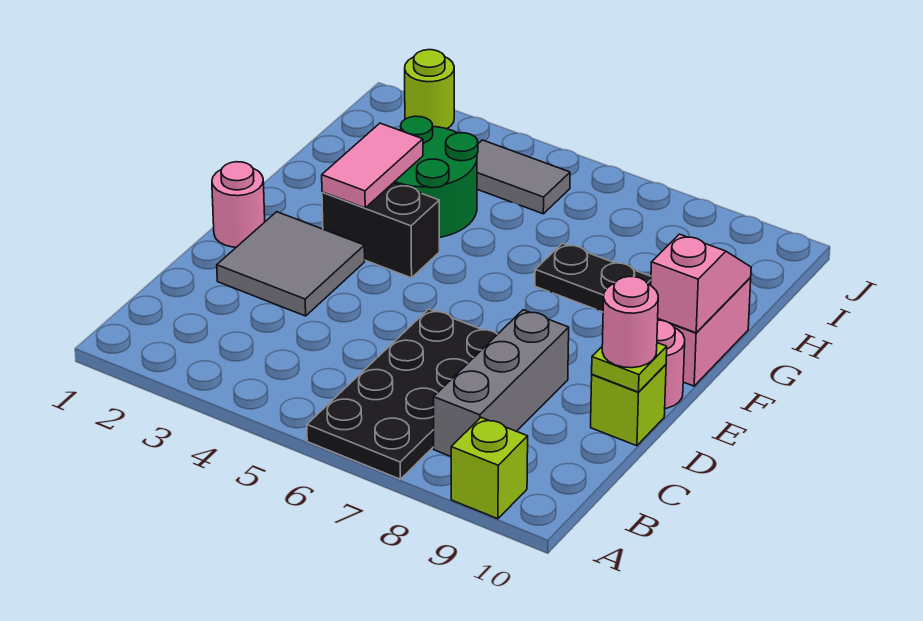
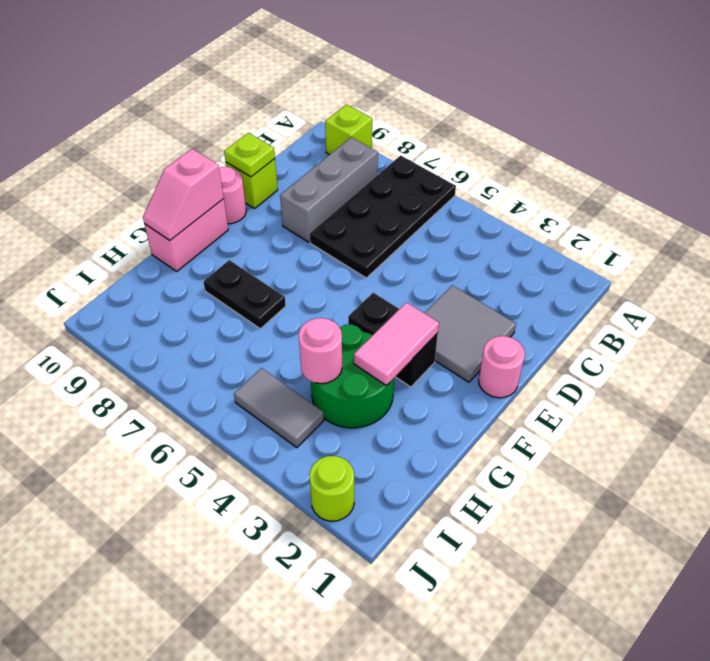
pink round brick D10 level 3 -> pink round brick H4 level 2

